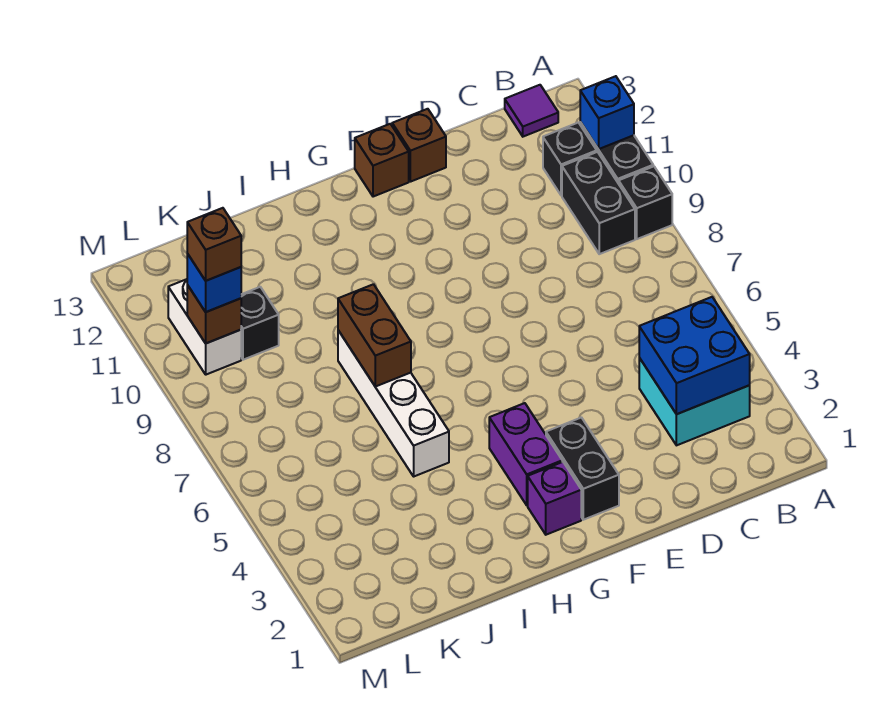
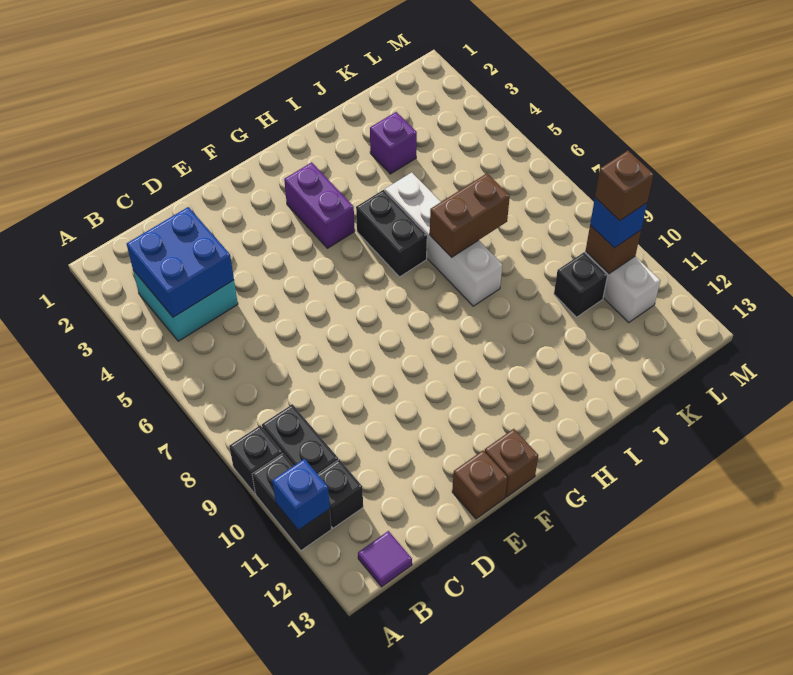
black brick F2:F3 level 1 -> black brick H5:H6 level 1
purple brick G2 level 1 -> purple brick J3 level 1
brown brick I7:I8 level 2 -> brown brick I7:J7 level 2

